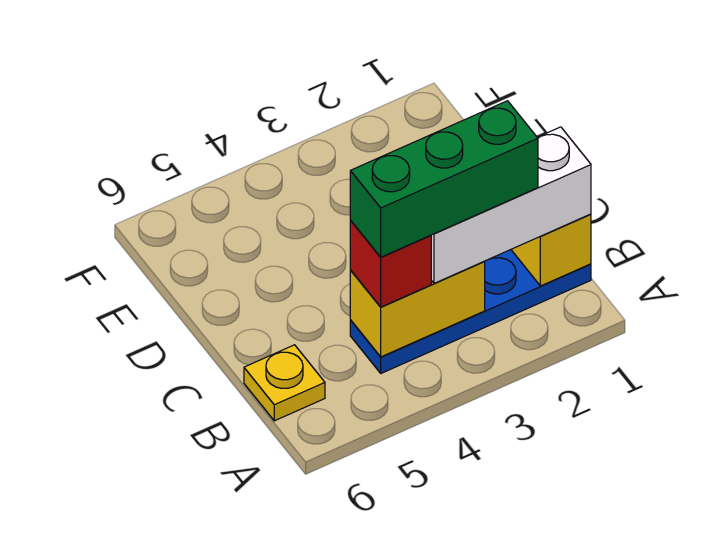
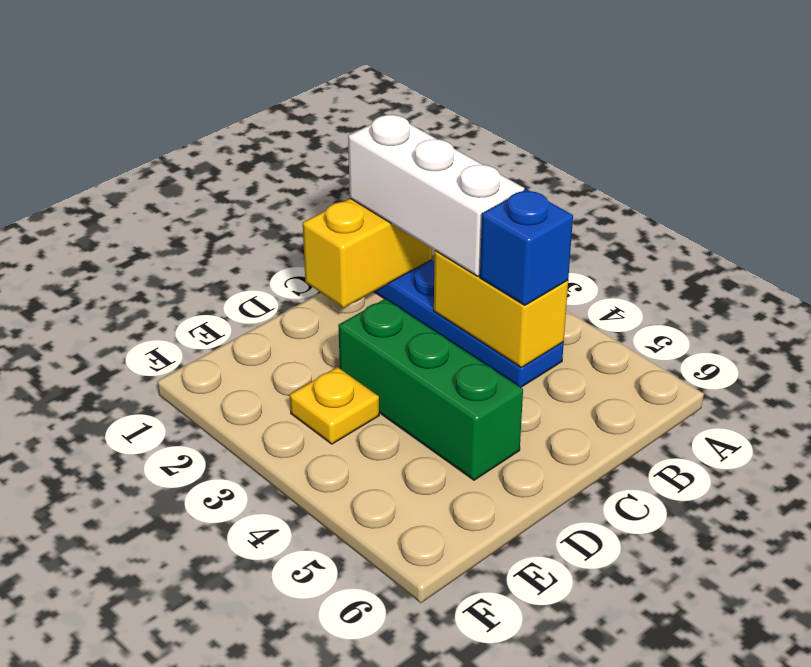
green brick B2:B4 level 4 -> green brick D3:D5 level 1
red brick B4 level 3 -> blue brick B4 level 3
yellow plate B6 level 1 -> yellow plate E3 level 1

